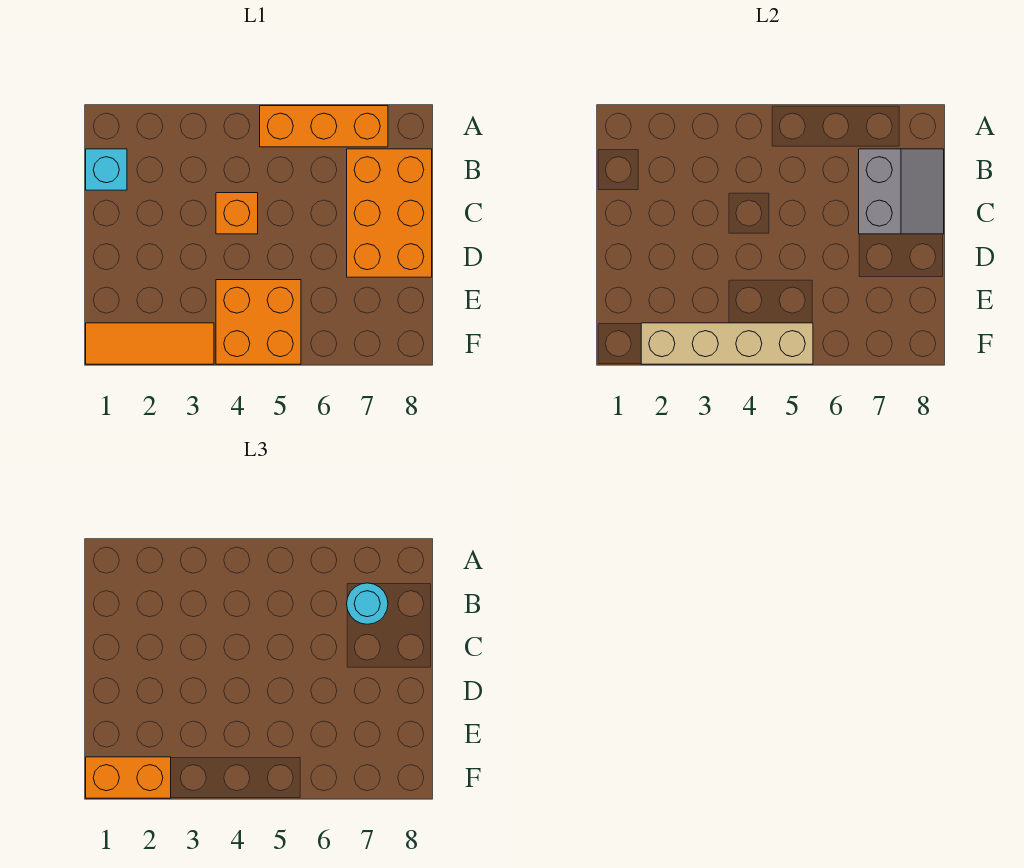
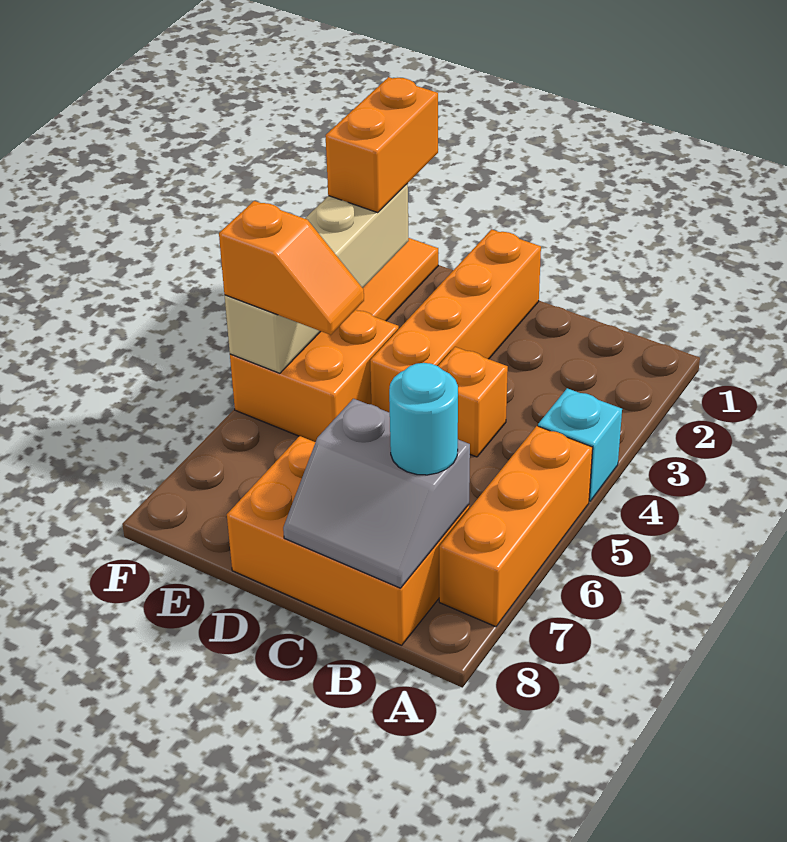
cyan brick B1 level 1 -> cyan brick A4 level 1
none -> orange brick D1:D4 level 1
none -> orange slope E5:F5 level 3 top F

